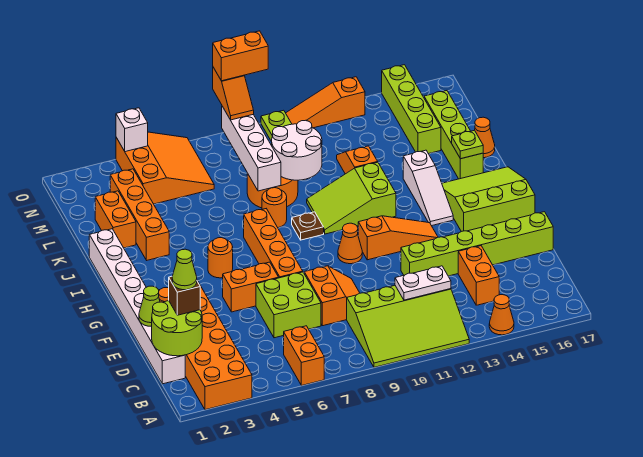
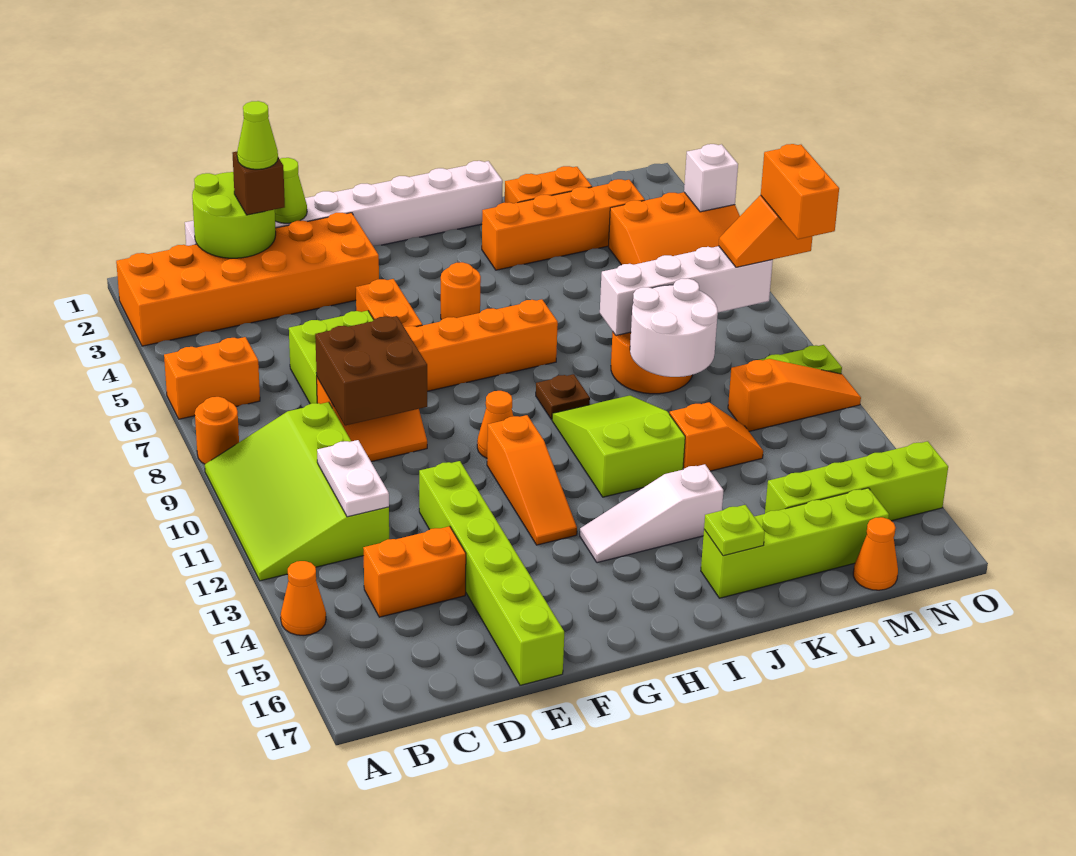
none -> brown brick D8:E9 level 2
lime slope G15:I17 level 1 top G -> none
orange round brick J8 level 1 -> orange round brick A8 level 1
orange cone K17 level 1 -> orange cone M17 level 1
orange slope O11:O13 level 1 top 13 -> orange slope M11:O11 level 1 top M

